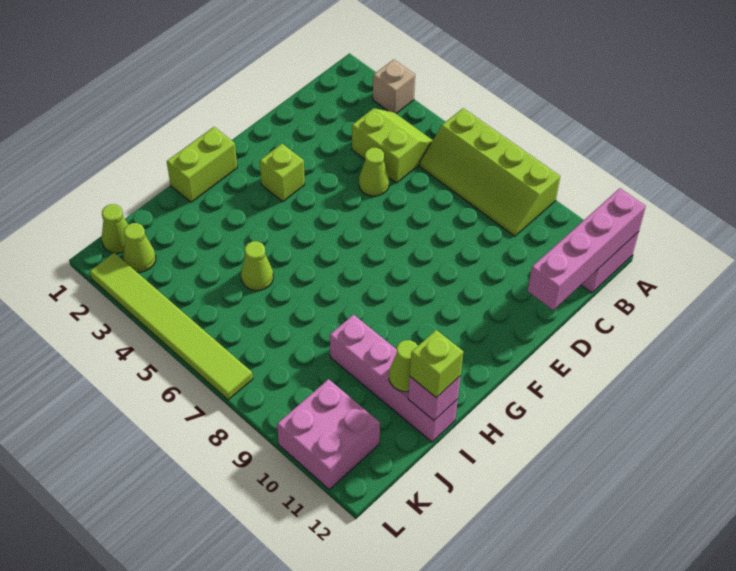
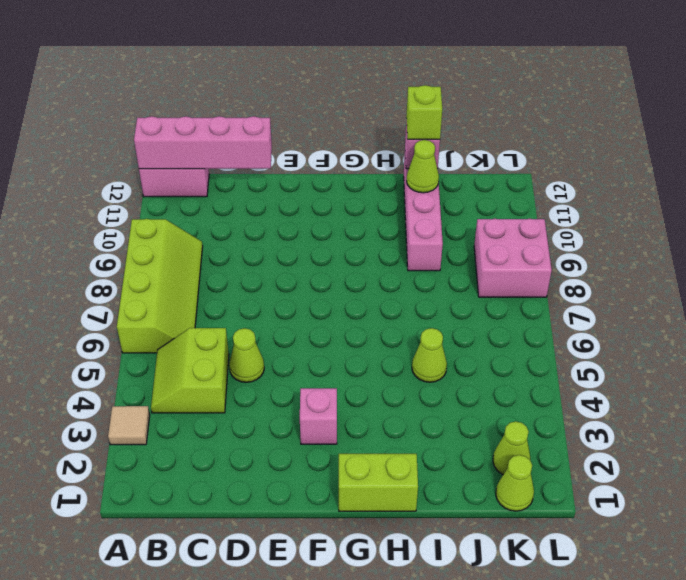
tan brick A3 level 1 -> tan tile A3 level 1
lime brick F3 level 1 -> pink brick F3 level 1
pink brick K10:L11 level 1 -> pink brick K8:L9 level 1
lime tile L2:L7 level 1 -> none

